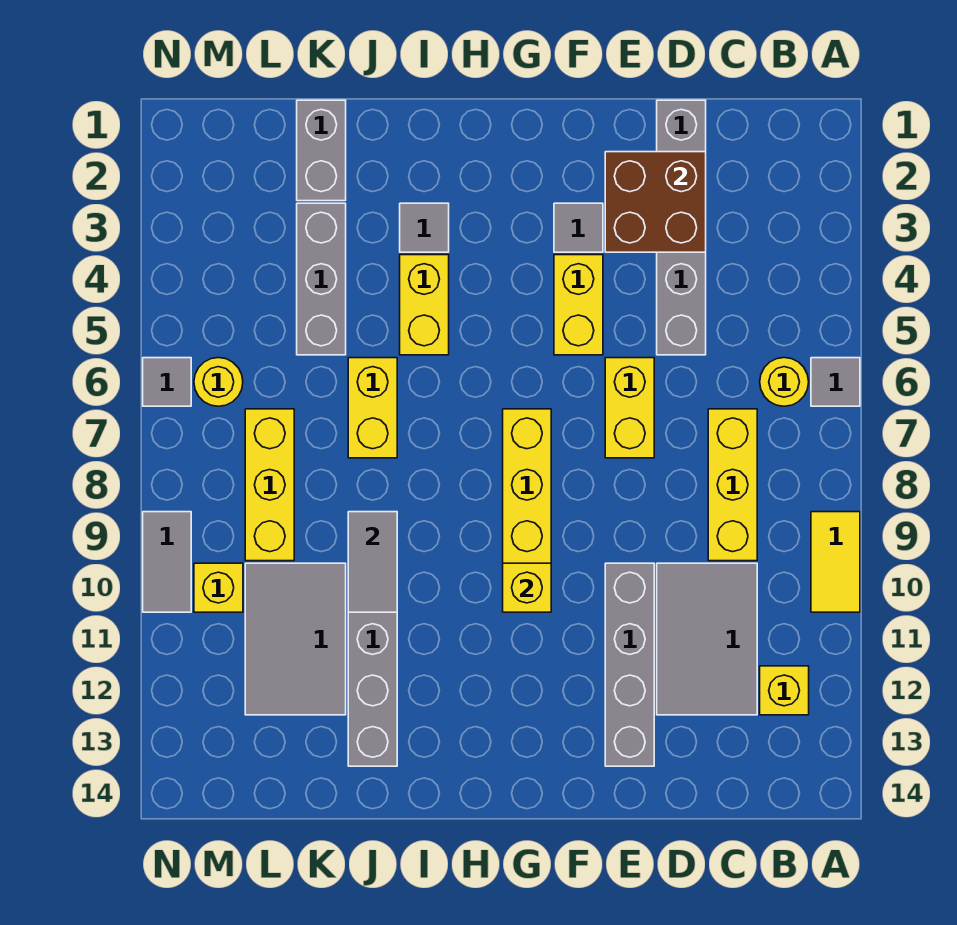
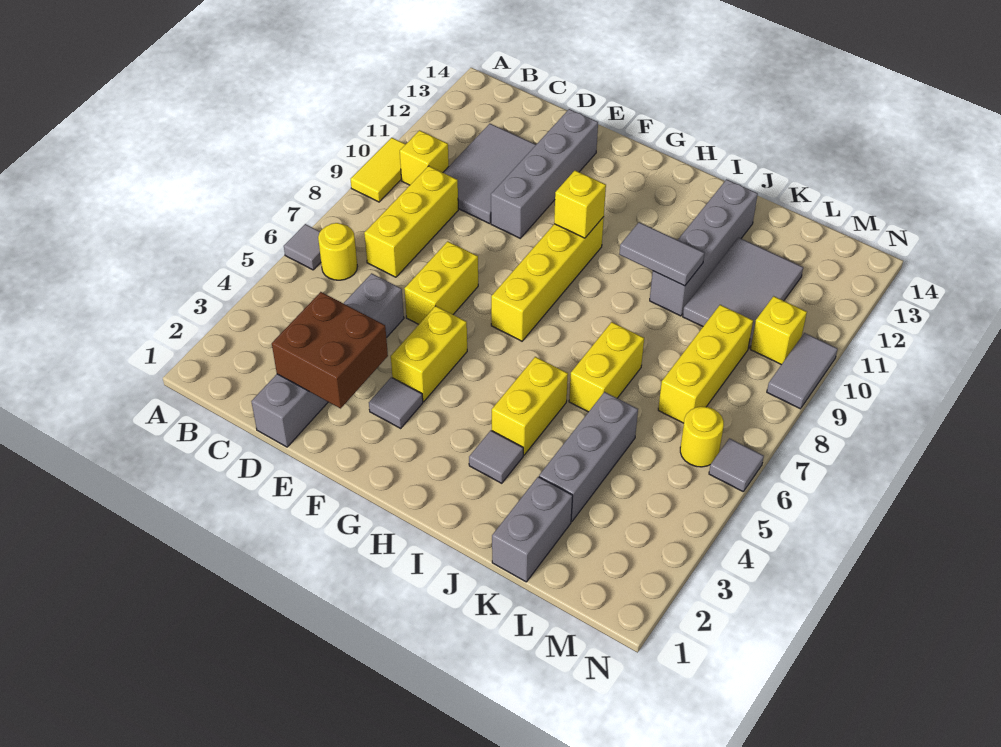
yellow brick B12 level 1 -> yellow brick B10 level 1
grey tile J9:J10 level 2 -> grey tile I10:J10 level 2

